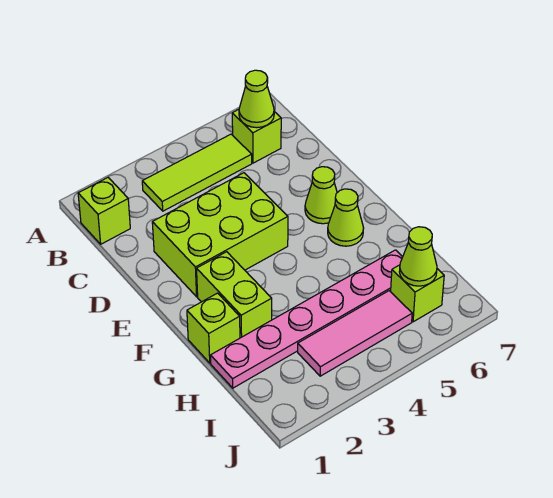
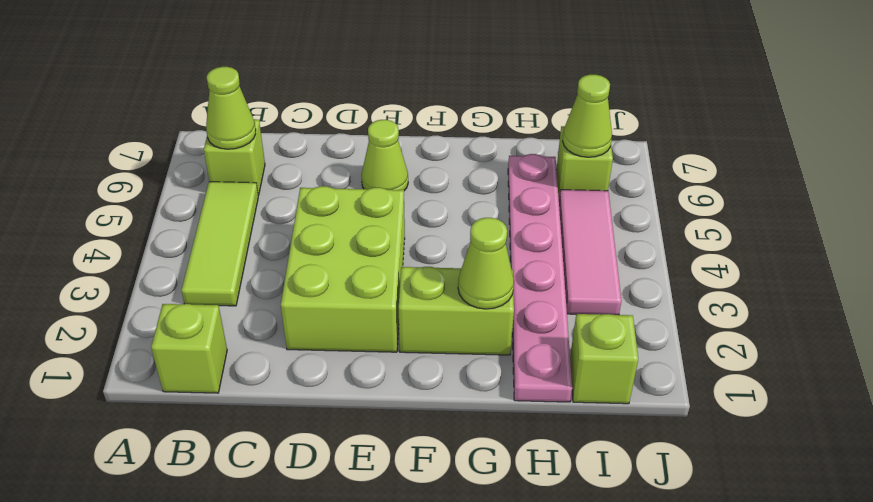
lime cone F6 level 1 -> lime cone G2 level 2
lime brick G1 level 1 -> lime brick I1 level 1

